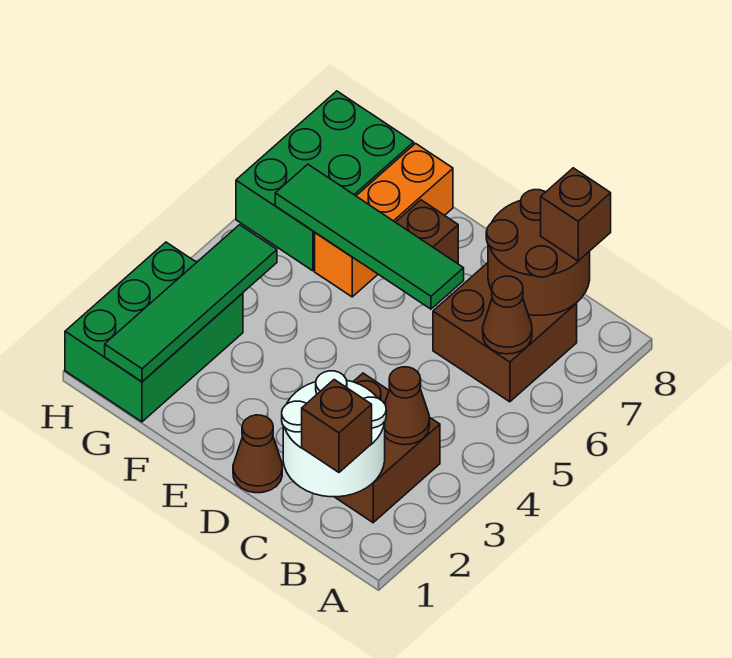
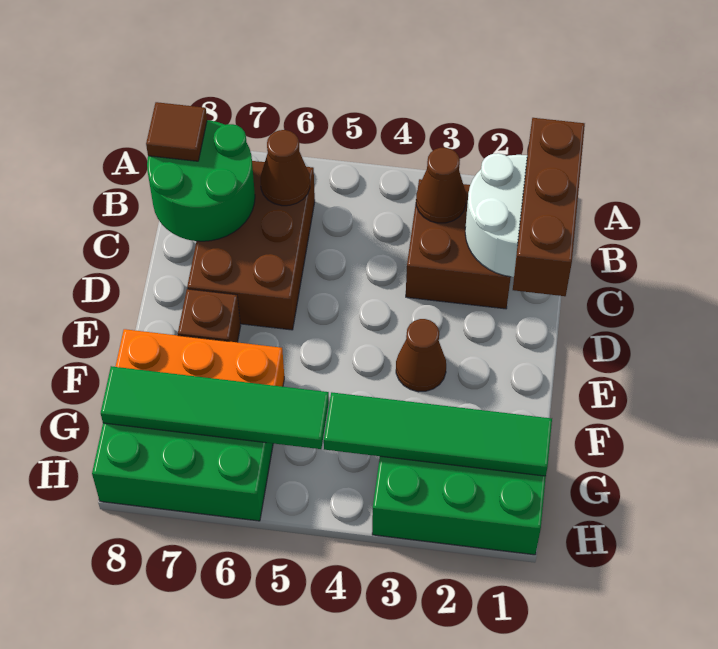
brown brick B1 level 3 -> brown brick B1:D1 level 3
brown brick B6:C7 level 1 -> brown brick B6:D7 level 1
brown round brick B7:C8 level 2 -> green round brick B7:C8 level 2
brown brick B8 level 3 -> brown tile B8 level 3
brown cone D1 level 1 -> brown cone E3 level 1
green tile D6:G6 level 2 -> green tile G5:G8 level 2

